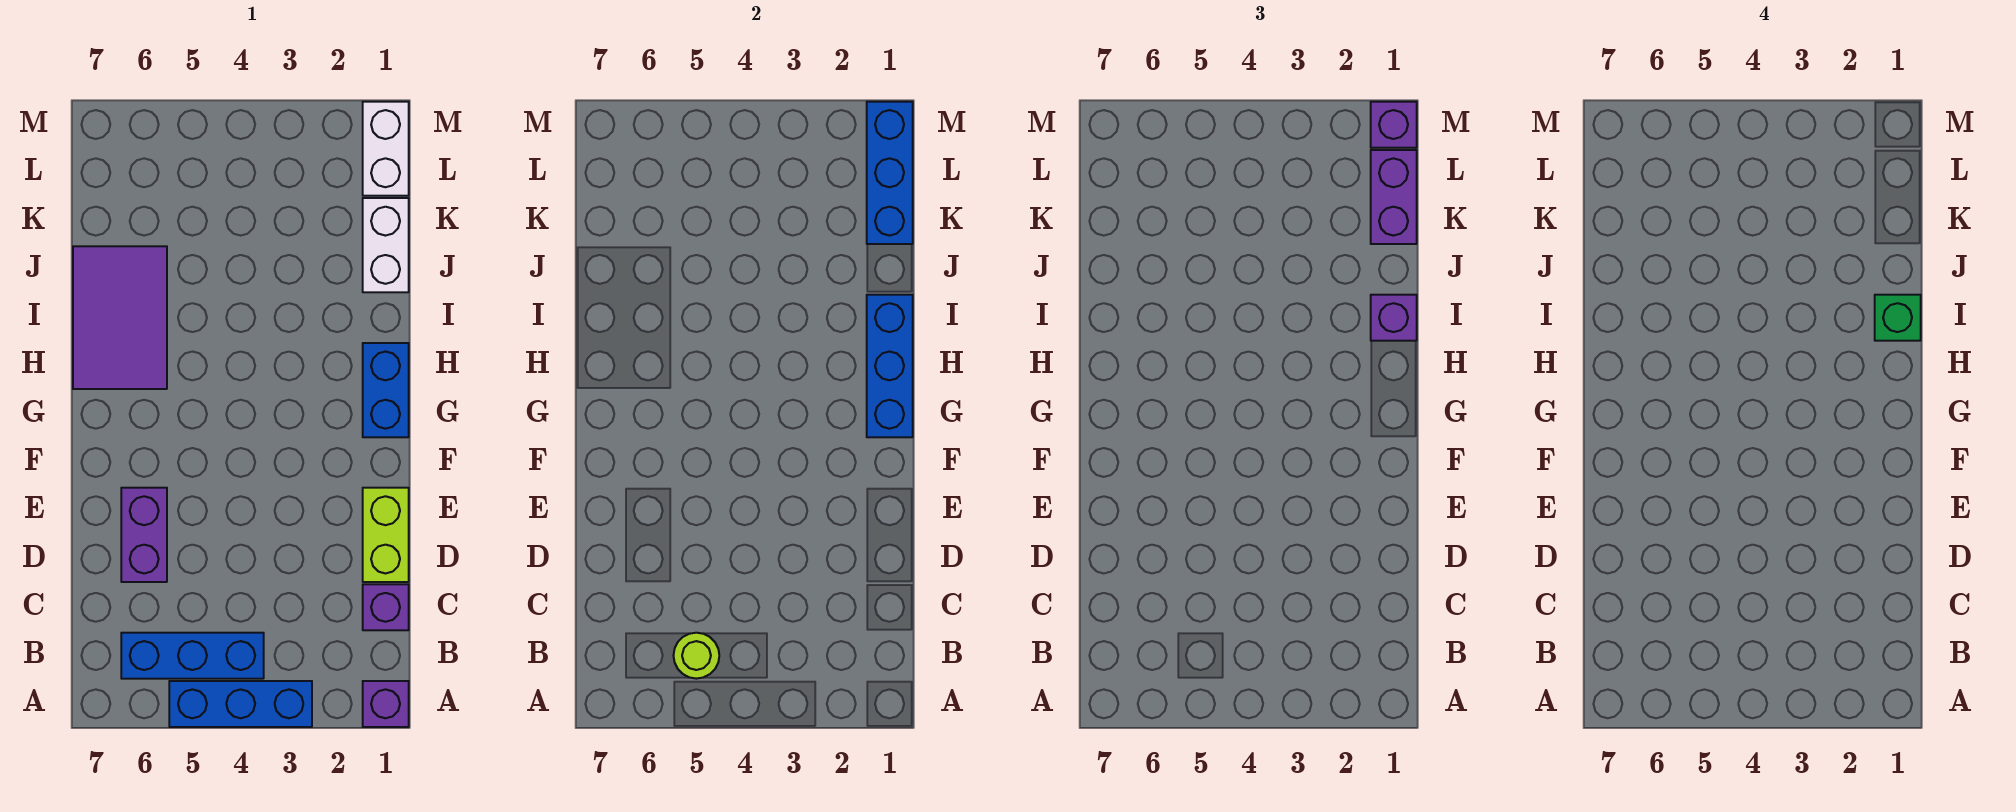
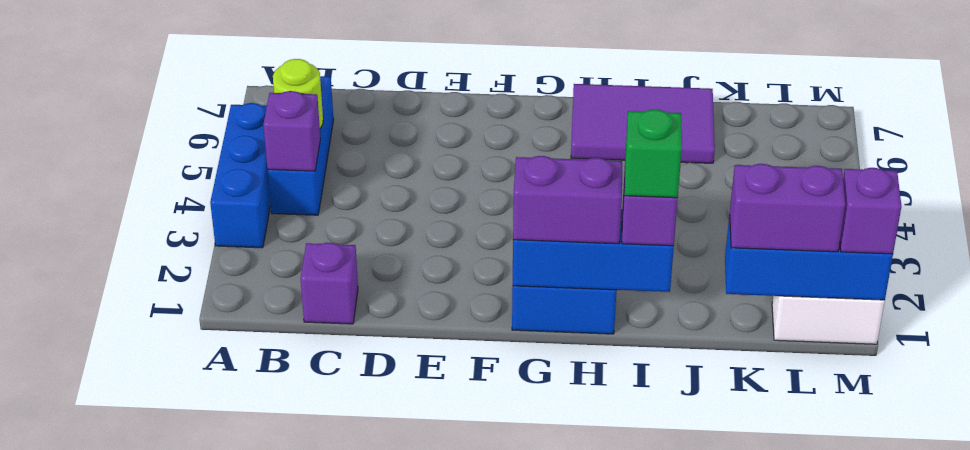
purple brick A1 level 1 -> purple brick B4 level 2
lime brick D1:E1 level 1 -> none
purple brick D6:E6 level 1 -> purple brick G1:H1 level 3
white brick J1:K1 level 1 -> none

